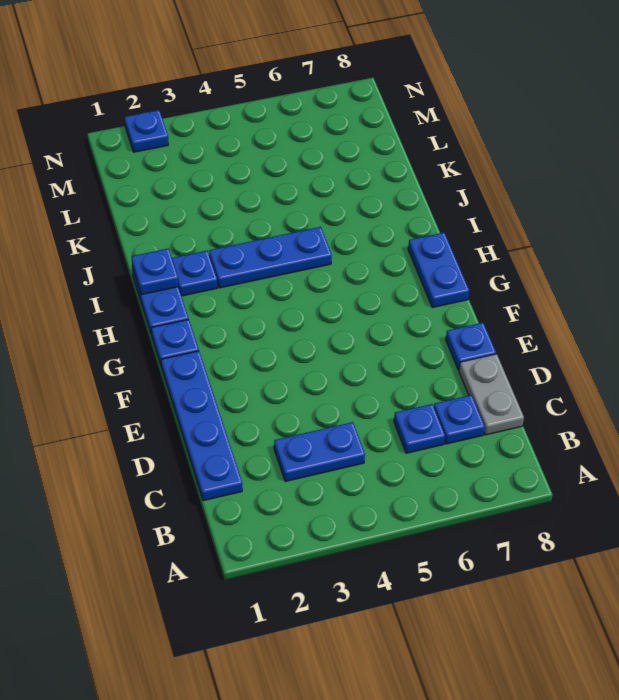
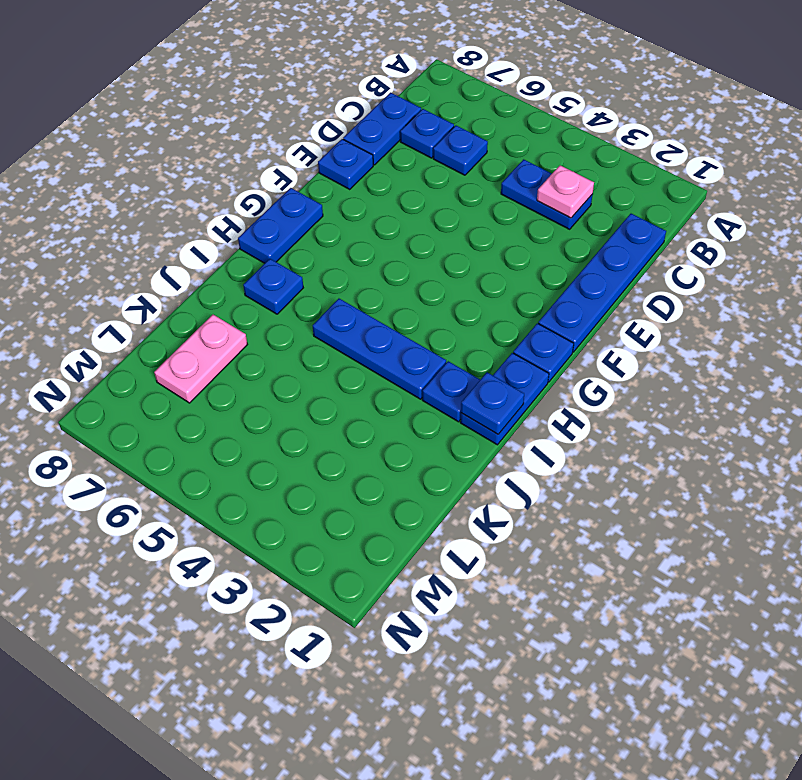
none -> pink plate C3 level 2
grey plate C8:D8 level 1 -> blue plate C8:D8 level 1
none -> pink plate K7:L7 level 1
blue plate N2 level 1 -> blue plate I7 level 1

